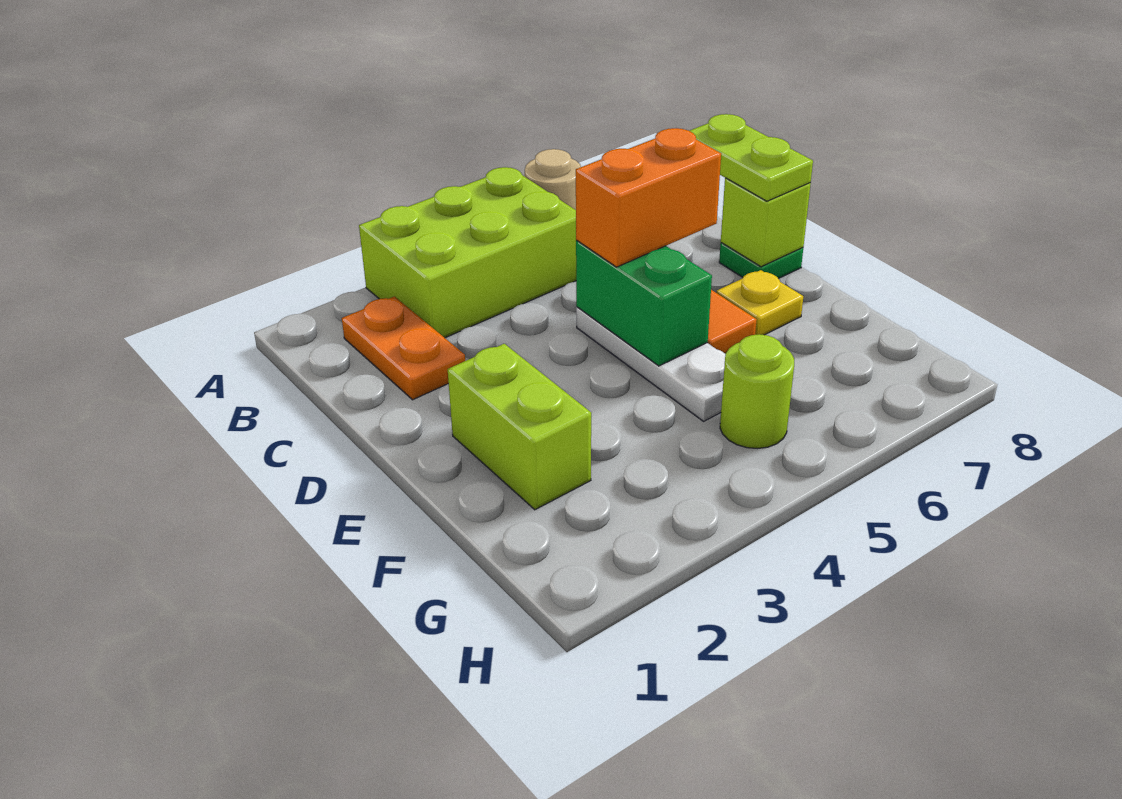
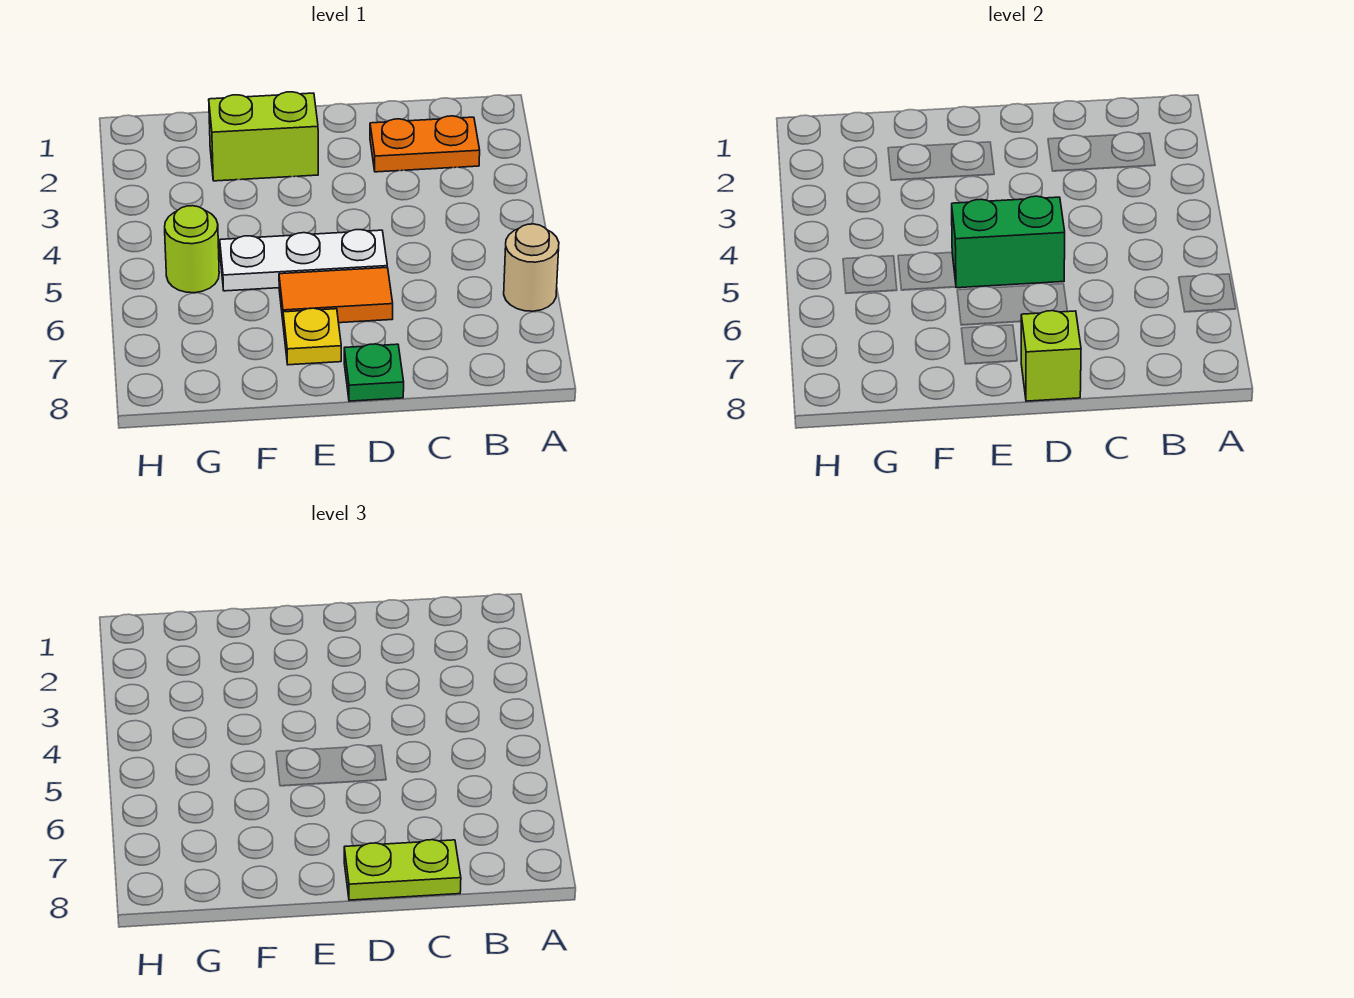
lime brick A3:B5 level 1 -> none
orange brick D5:D6 level 3 -> none

